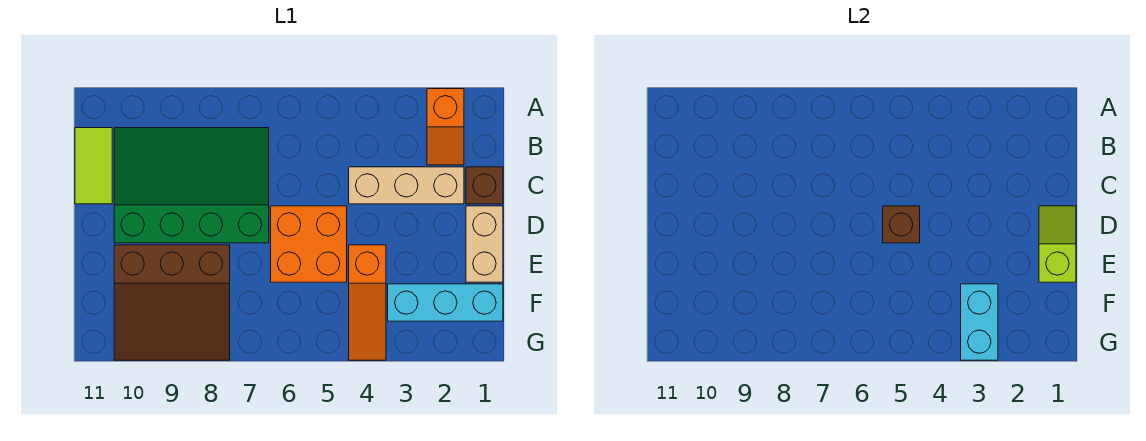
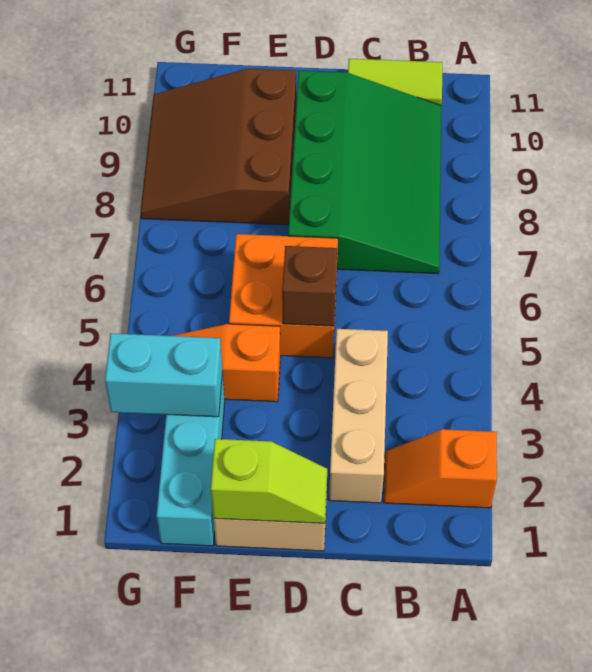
brown brick C1 level 1 -> none

